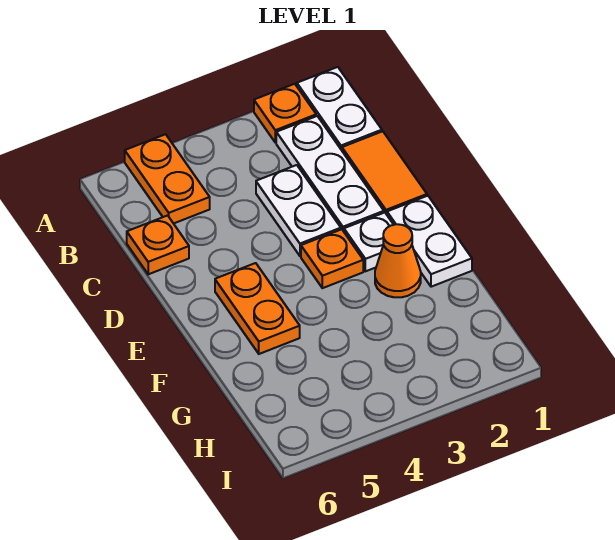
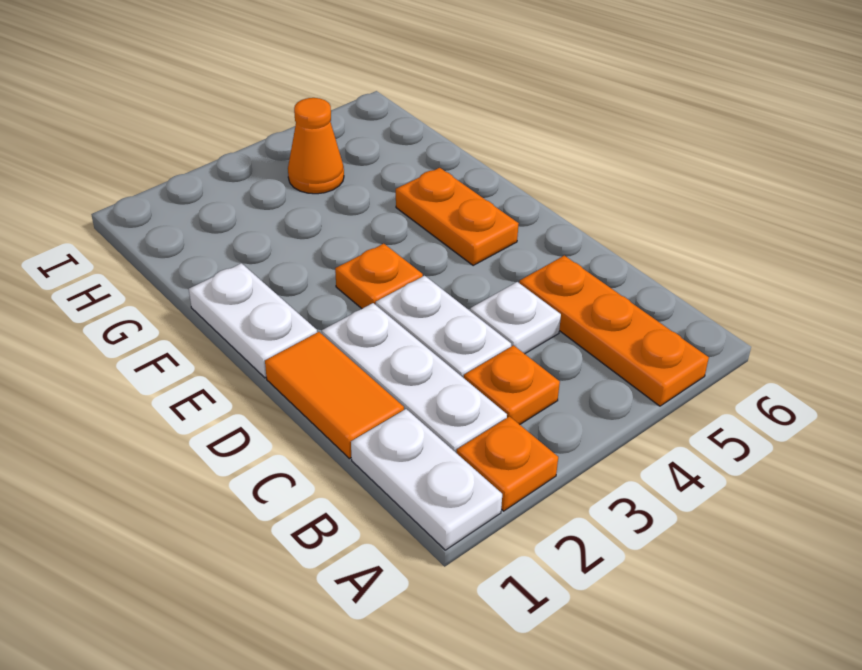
orange plate A5:B5 level 1 -> orange plate A5:C5 level 1
orange plate C6 level 1 -> orange plate B3 level 1
white plate E2 level 1 -> white plate C4 level 1
orange cone F2 level 1 -> orange cone H4 level 1

